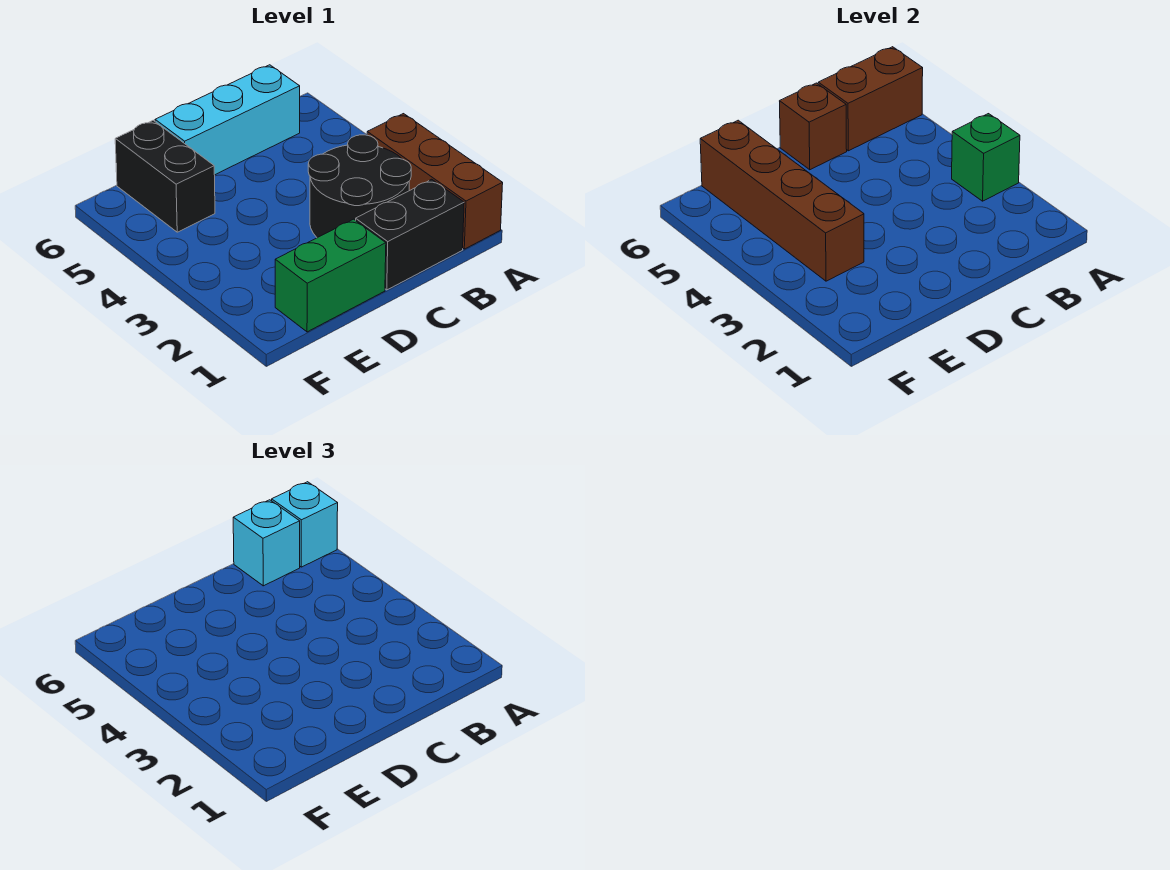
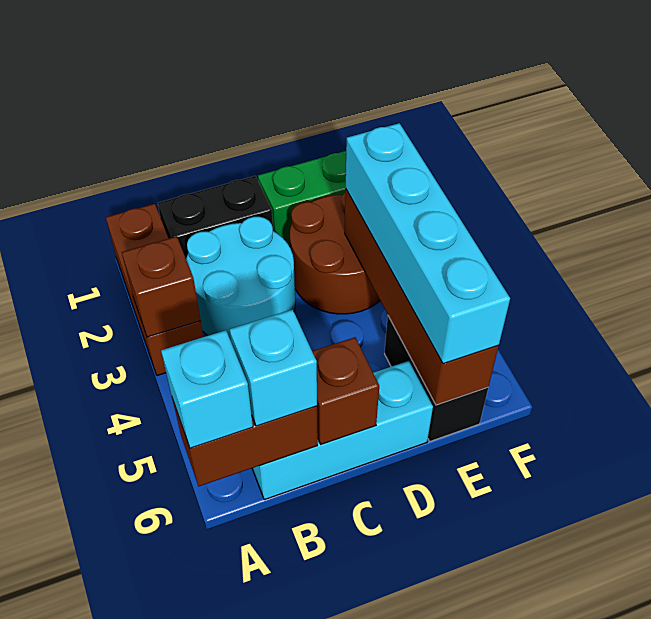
green brick A3 level 2 -> brown brick A3 level 2
black round brick B2:C3 level 1 -> cyan round brick B2:C3 level 1
none -> brown round brick D2:E3 level 1
none -> cyan brick E3:E6 level 3

